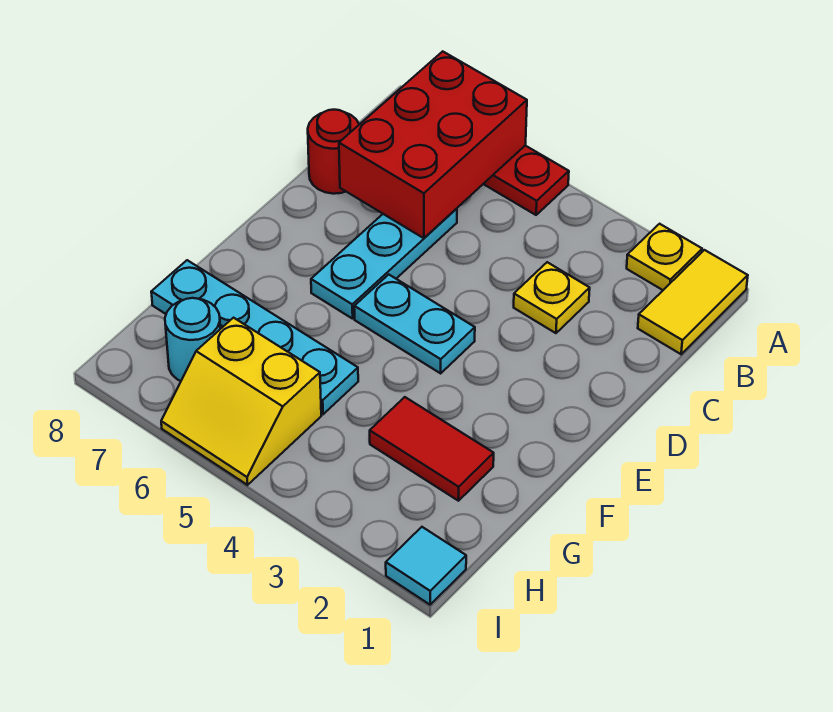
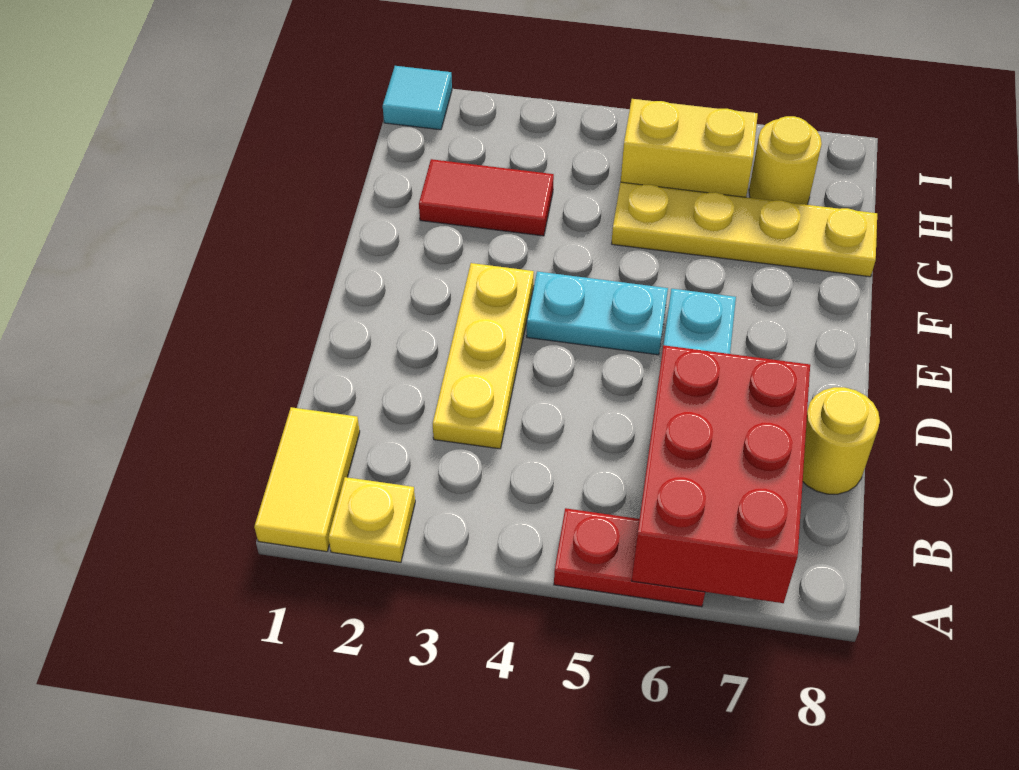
yellow plate C3 level 1 -> yellow plate C3:E3 level 1
red round brick C8 level 1 -> yellow round brick C8 level 1
cyan plate G5:G8 level 1 -> yellow plate G5:G8 level 1
cyan round brick H7 level 1 -> yellow round brick H7 level 1

